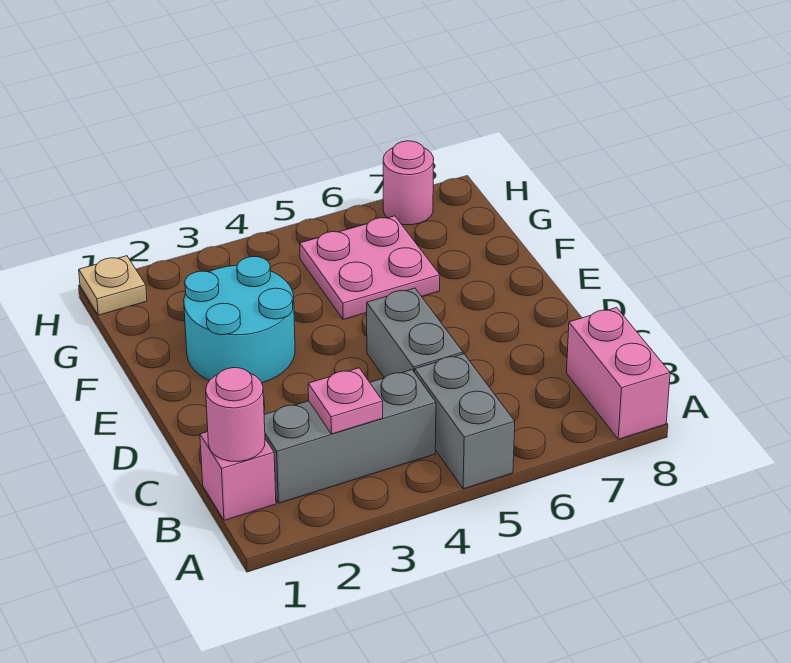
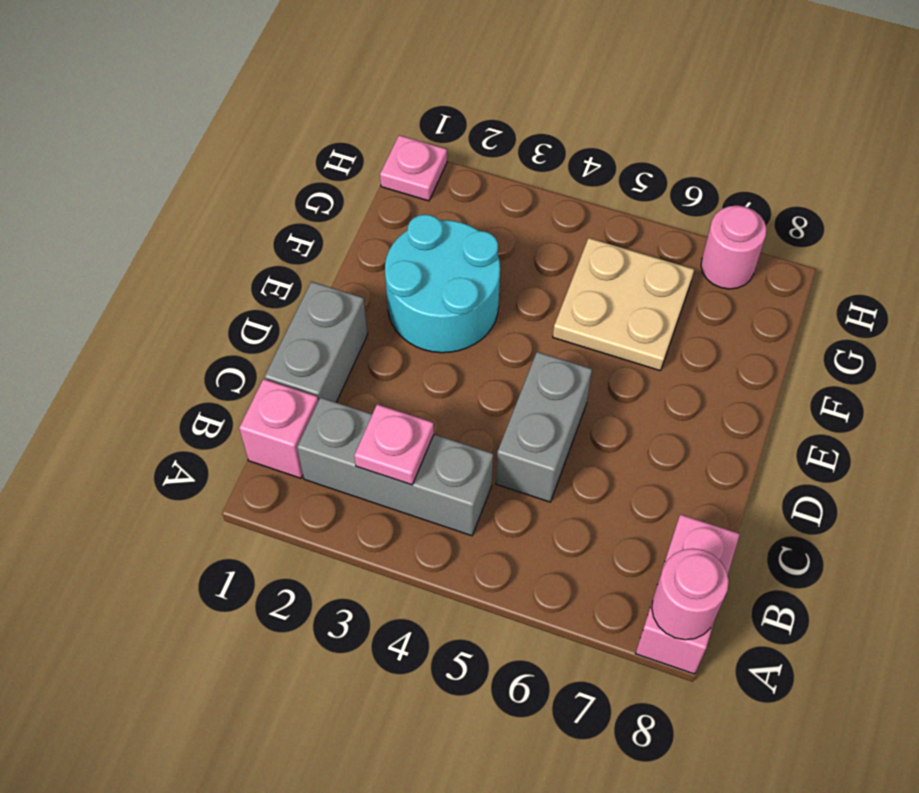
grey brick A5:B5 level 1 -> grey brick C1:D1 level 1
pink round brick B1 level 2 -> pink round brick A8 level 2
pink plate F5:G6 level 1 -> tan plate F5:G6 level 1
tan plate H1 level 1 -> pink plate H1 level 1

